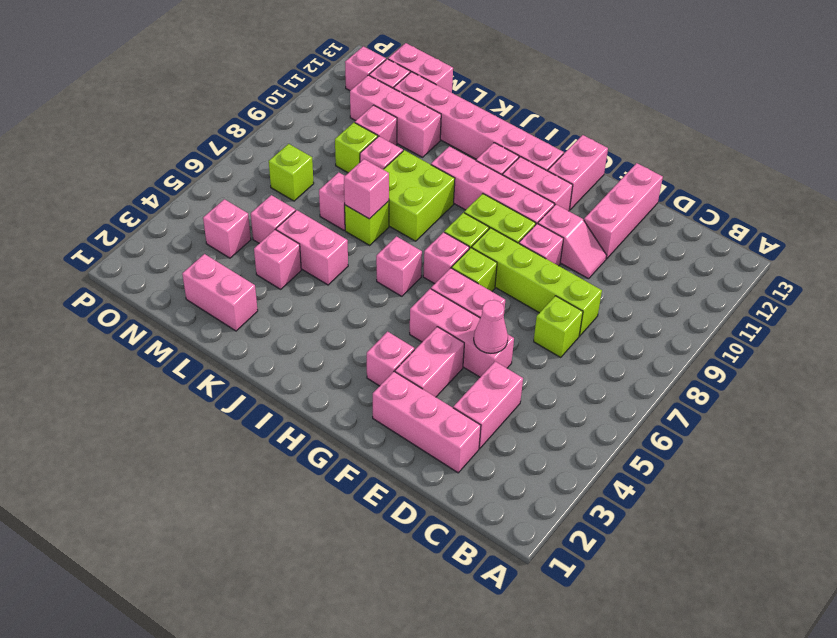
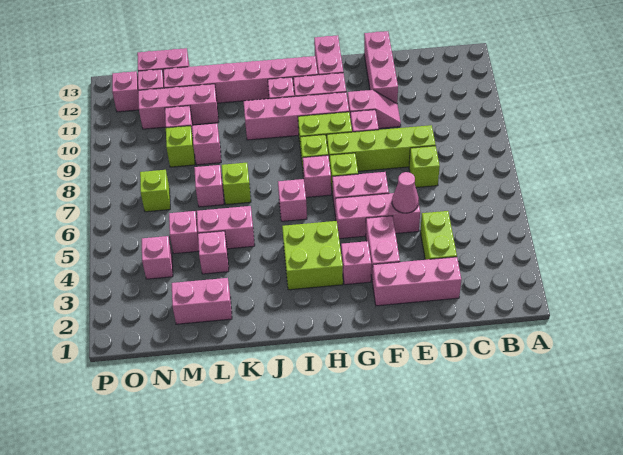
pink brick D3:D4 level 1 -> lime brick D3:D4 level 1
lime brick J8:K9 level 1 -> lime brick H3:I4 level 1
pink brick K7 level 2 -> none

